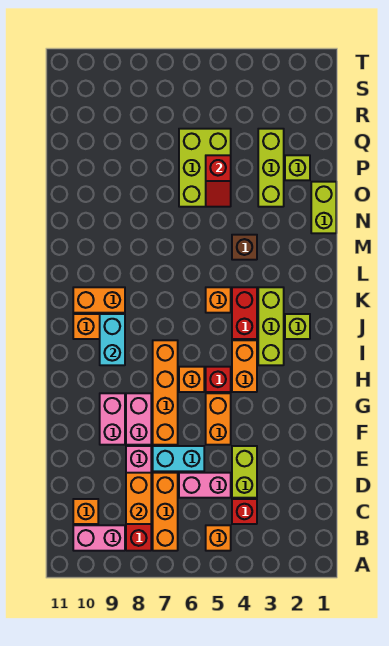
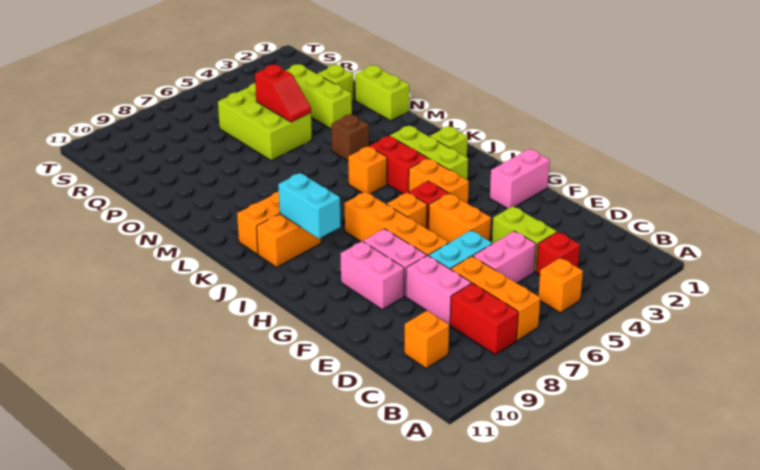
pink brick B9:B10 level 1 -> pink brick G1:G2 level 1
orange brick C8:D8 level 2 -> none

